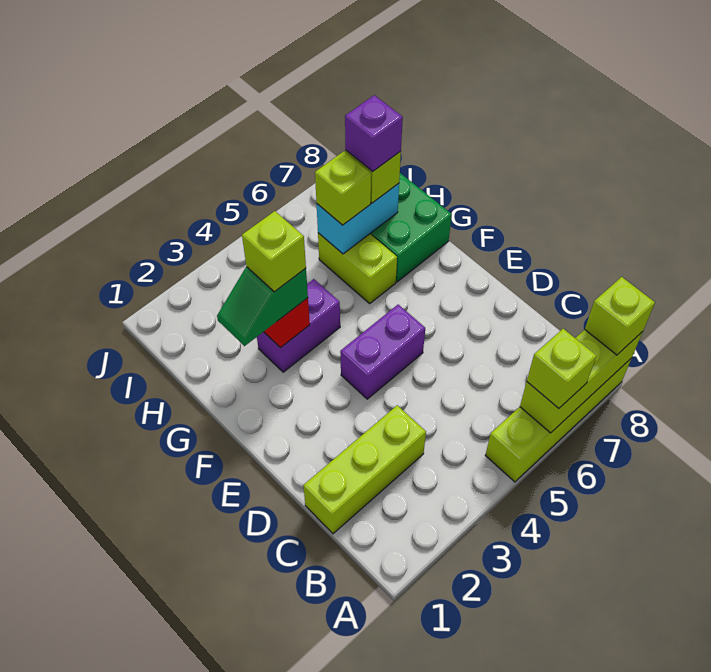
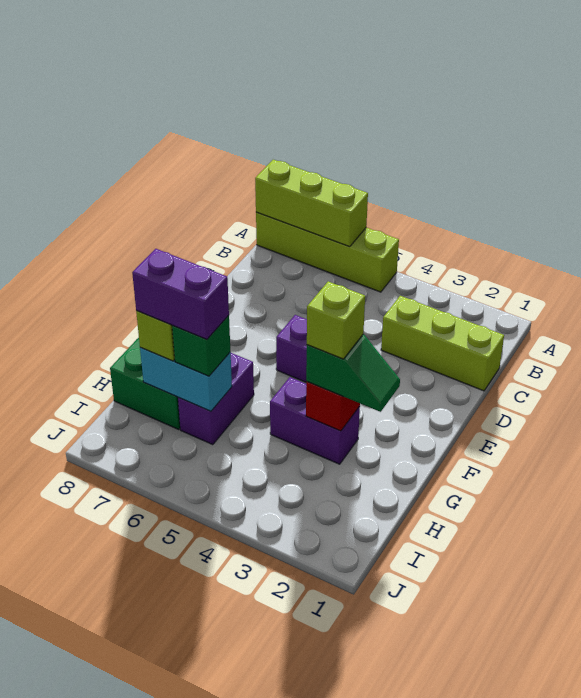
lime brick A6 level 3 -> none
lime brick A8 level 3 -> none
lime brick G6:H6 level 1 -> purple brick G6:H6 level 1
lime brick H6 level 3 -> green brick H6 level 3
purple brick H7 level 4 -> purple brick H6:H7 level 4

